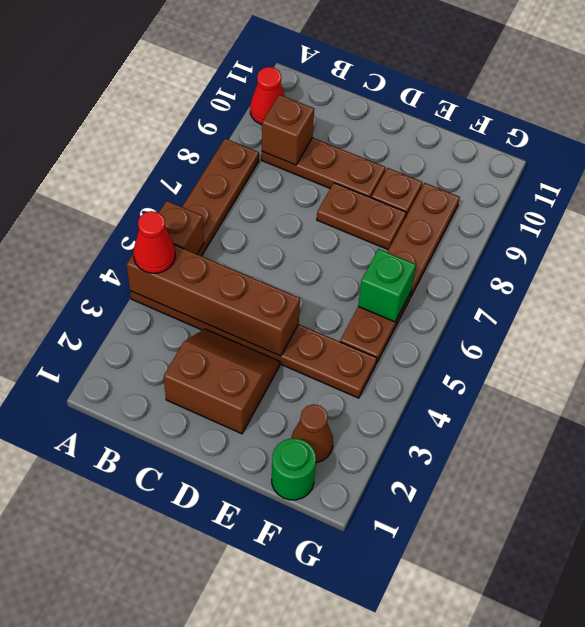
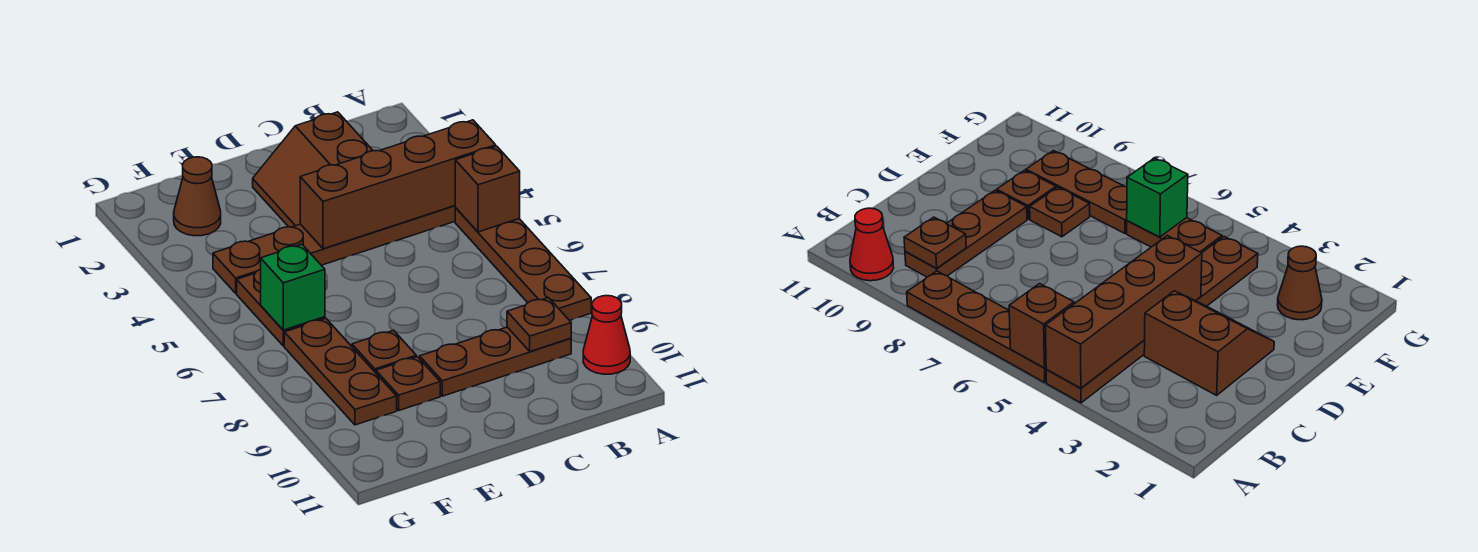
red cone A4 level 3 -> none
brown brick B9 level 2 -> brown plate B9 level 2
brown slope C2:D3 level 1 top 2 -> brown slope C2:D3 level 1 top C
brown plate D8:E8 level 1 -> brown plate E8 level 1
green round brick F1 level 1 -> none

